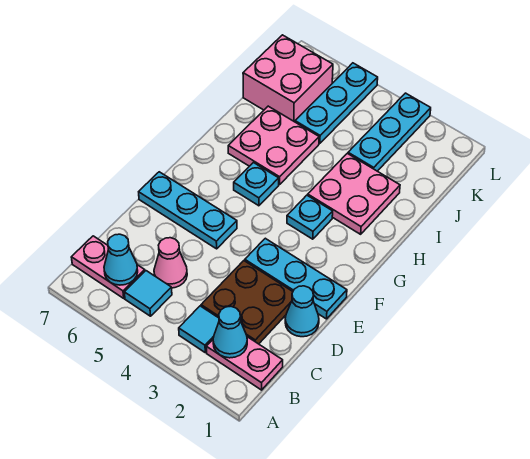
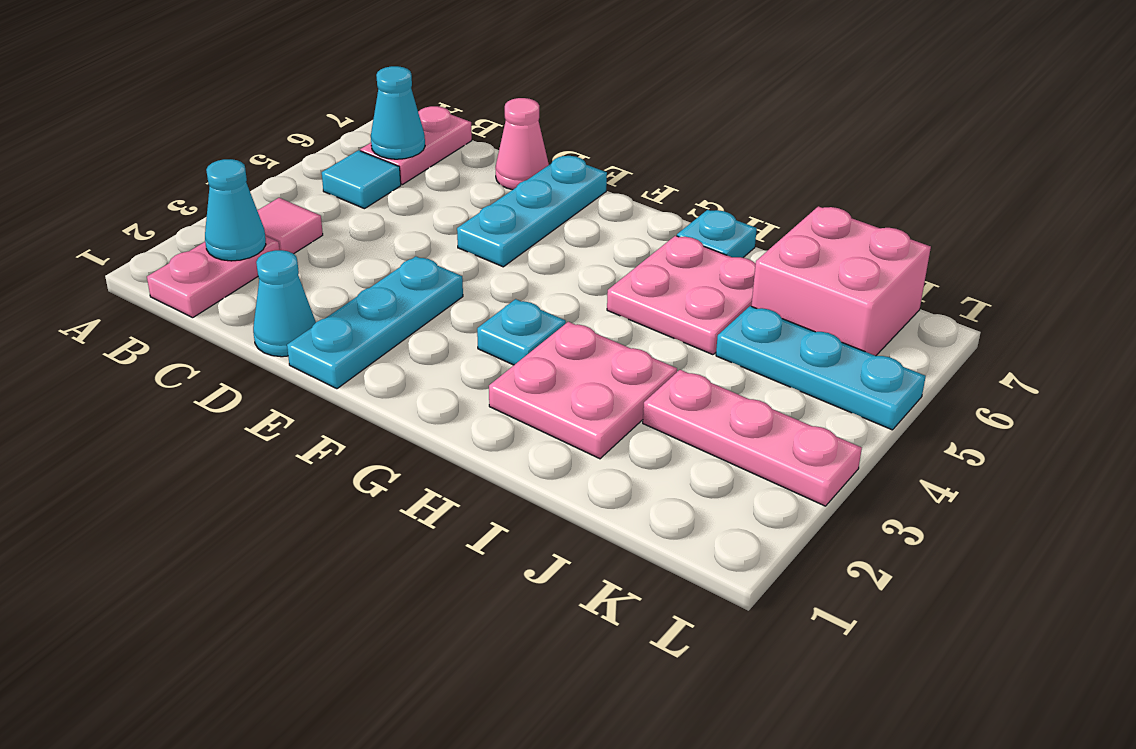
cyan tile B3 level 1 -> pink tile B3 level 1
brown plate C2:D3 level 1 -> none
pink cone C5 level 1 -> pink cone D7 level 1
cyan plate G5 level 1 -> cyan plate H7 level 1
cyan plate J3:L3 level 1 -> pink plate J3:L3 level 1

